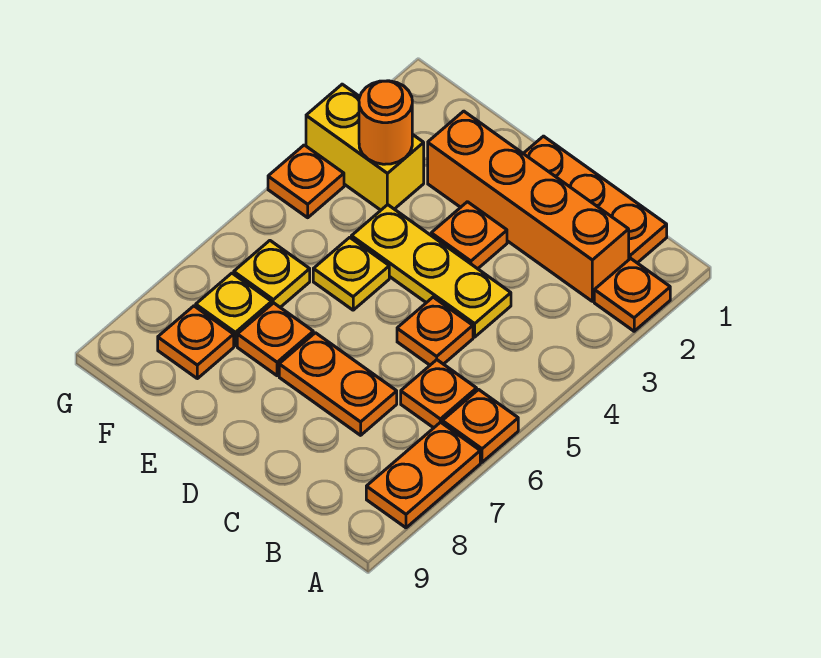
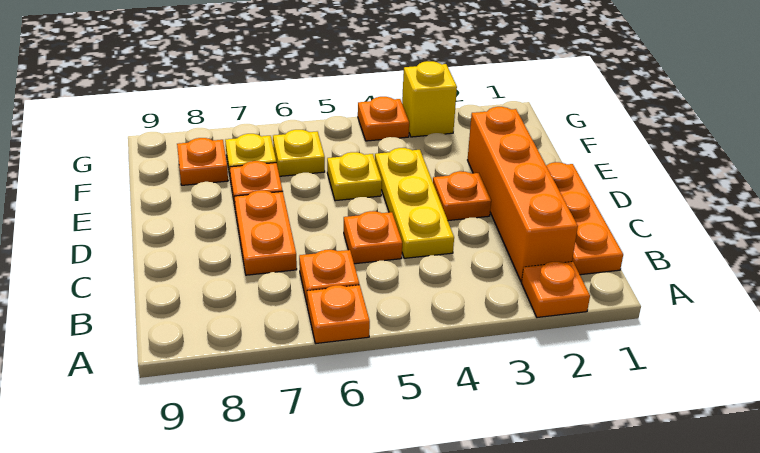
orange plate A7:A8 level 1 -> none
yellow brick F3:G3 level 1 -> yellow brick G3 level 1
orange round brick F3 level 2 -> none

